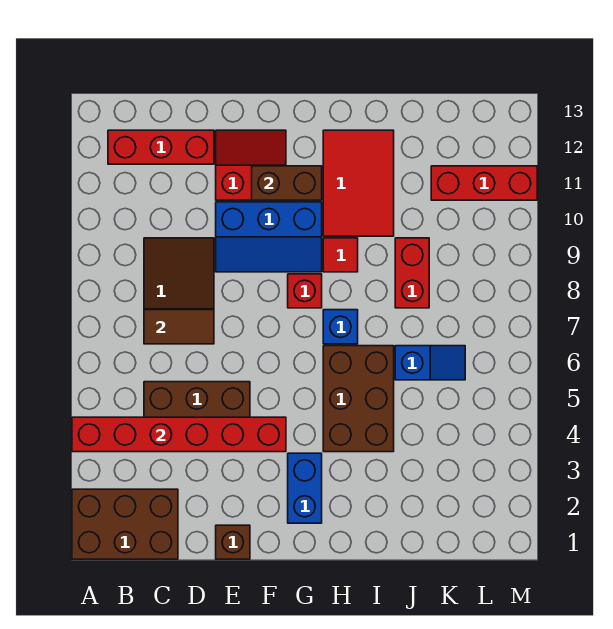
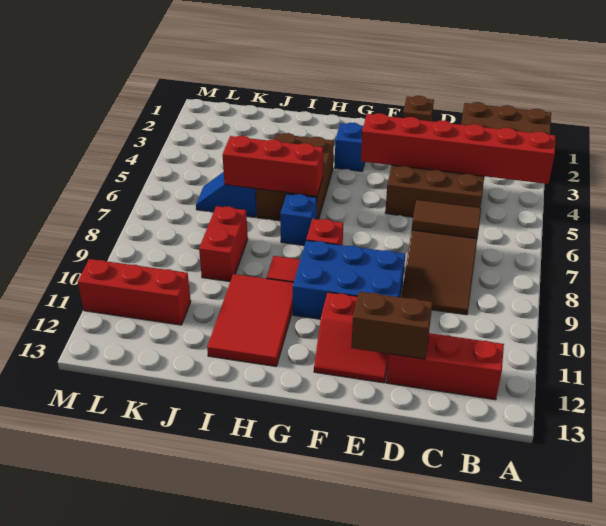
blue slope E9:G10 level 1 top 10 -> blue brick E9:G10 level 1
brown brick F11:G11 level 2 -> brown brick D12:E12 level 2
blue brick G2:G3 level 1 -> blue brick G3 level 1
none -> red brick H6:J6 level 2

